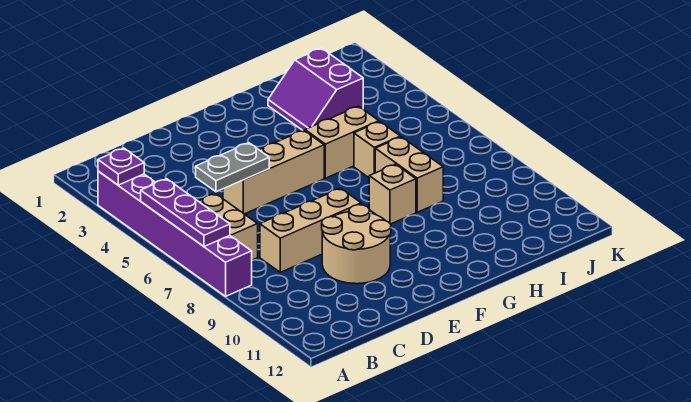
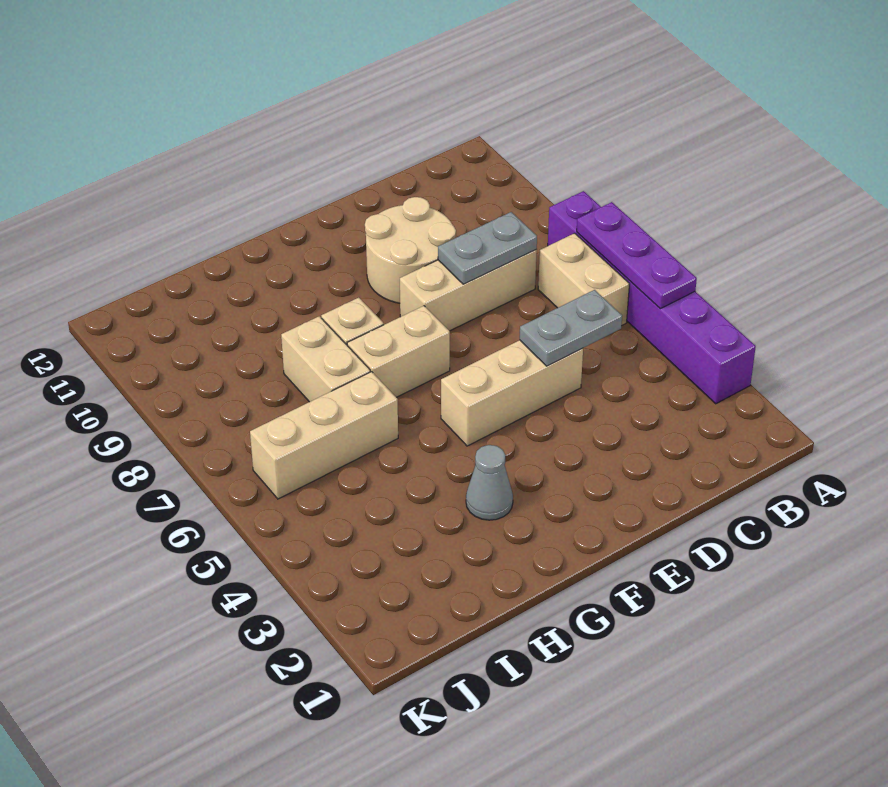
purple plate A3 level 2 -> none
none -> grey plate C8:D8 level 2
none -> grey cone G3 level 1
tan brick G5:H5 level 1 -> tan brick F7:G7 level 1
purple slope H2:I3 level 1 top I -> none
tan brick H6 level 1 -> tan brick H6:J6 level 1

